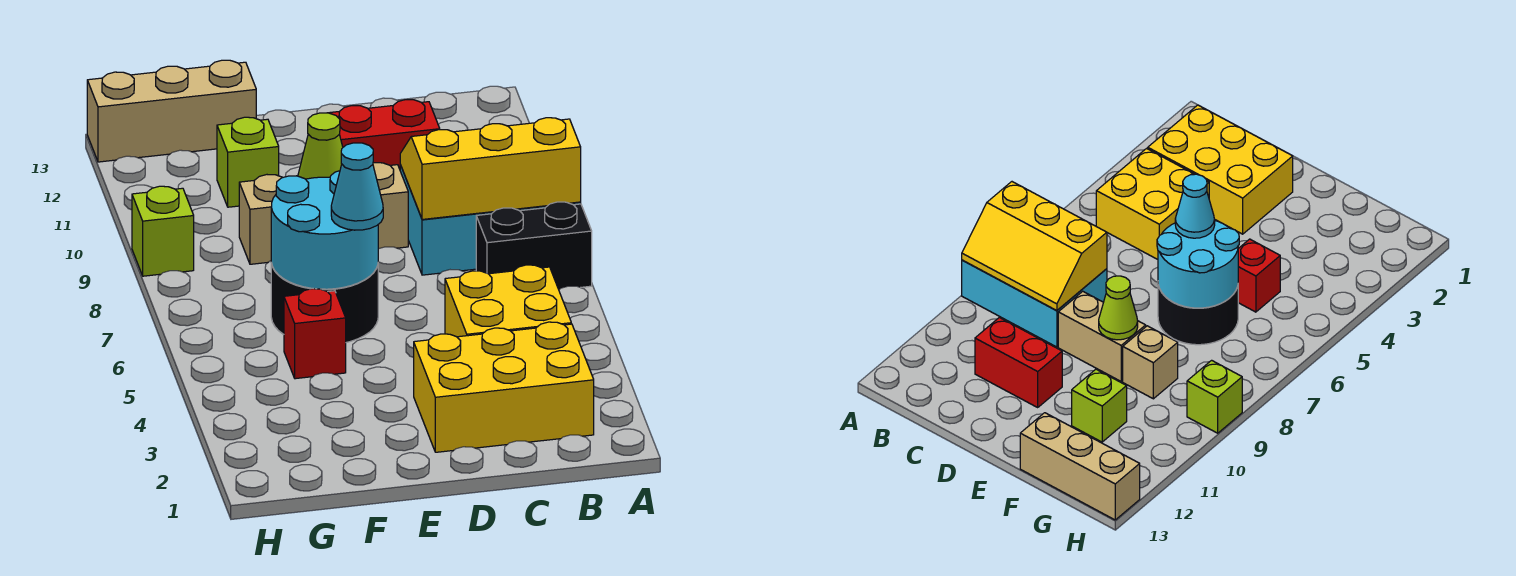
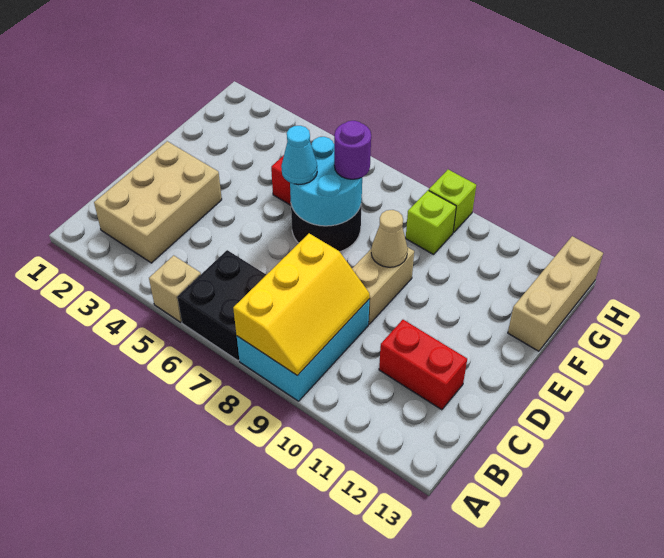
black brick A7:B7 level 1 -> black brick A6:B7 level 1
yellow brick B2:D3 level 1 -> tan brick B2:D3 level 1
yellow brick B4:C5 level 1 -> none
red brick C11:D11 level 1 -> red brick C11:C12 level 1
lime cone E9 level 2 -> tan cone E9 level 2
none -> purple round brick F7 level 3
tan brick F9 level 1 -> tan brick A5 level 1
lime brick F11 level 1 -> lime brick G9 level 1

